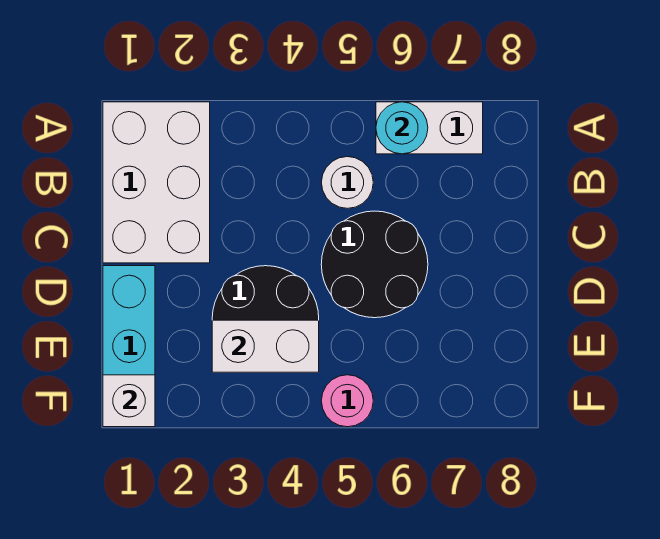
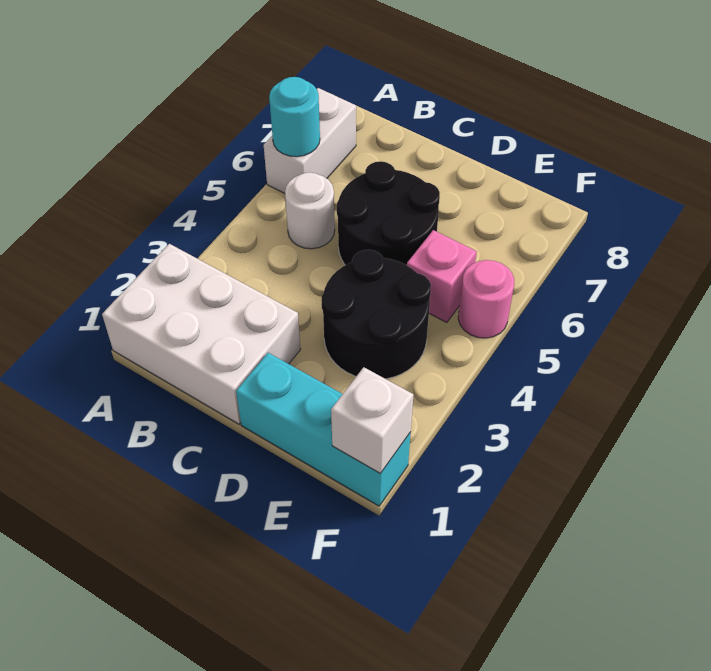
white brick E3:E4 level 2 -> none
none -> pink brick E5 level 1

